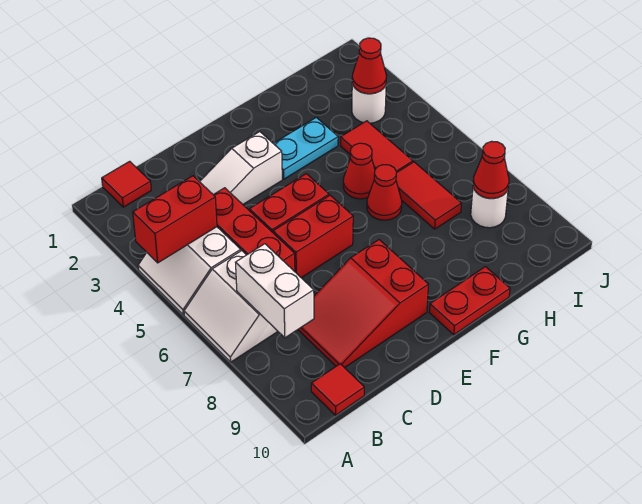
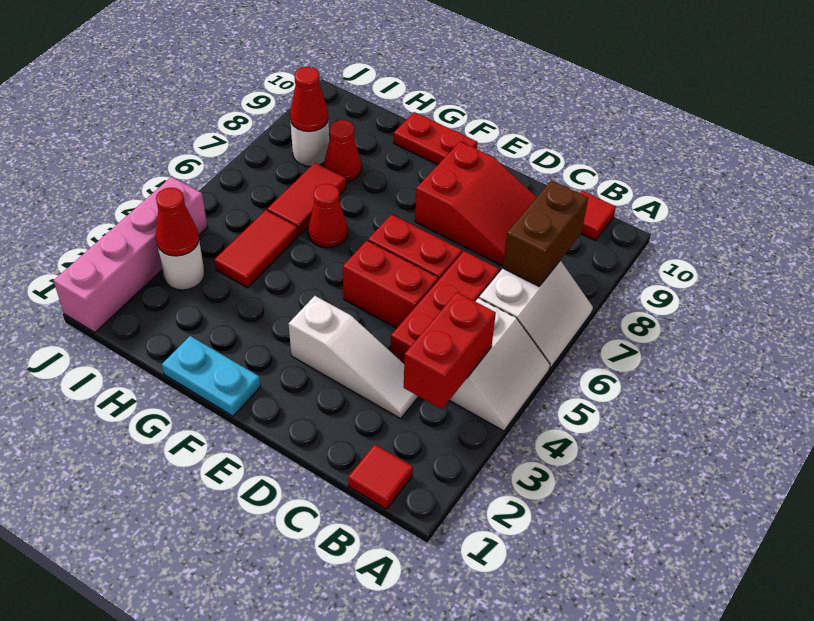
red brick A4:B4 level 2 -> red brick B3:B4 level 2
white brick B7:B8 level 2 -> brown brick B7:B8 level 2
cyan plate F3:G3 level 1 -> cyan plate F1:G1 level 1
red cone G5 level 1 -> red cone H8 level 1
none -> pink brick J1:J4 level 1

